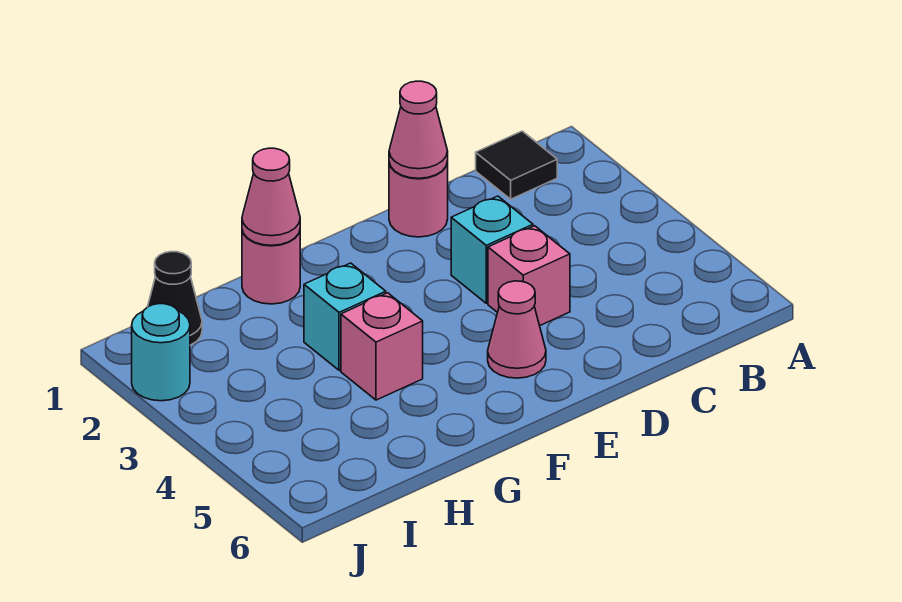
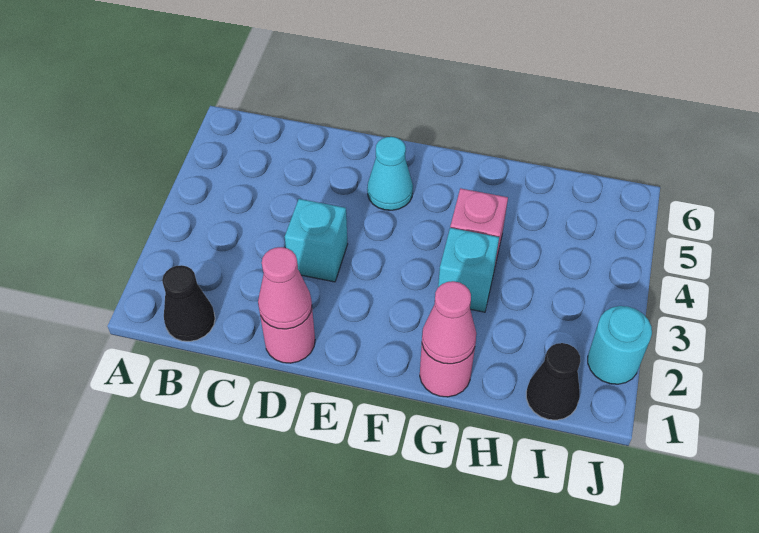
black tile B1 level 1 -> black cone B1 level 1
pink brick D4 level 1 -> none
pink cone E5 level 1 -> cyan cone E5 level 1

